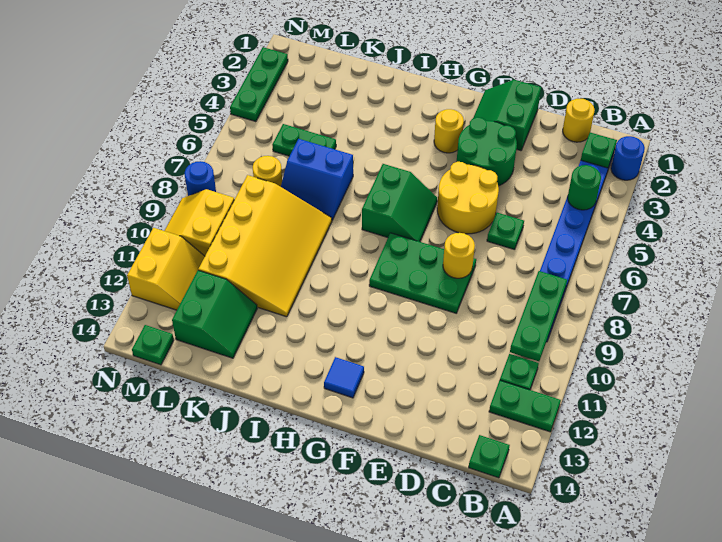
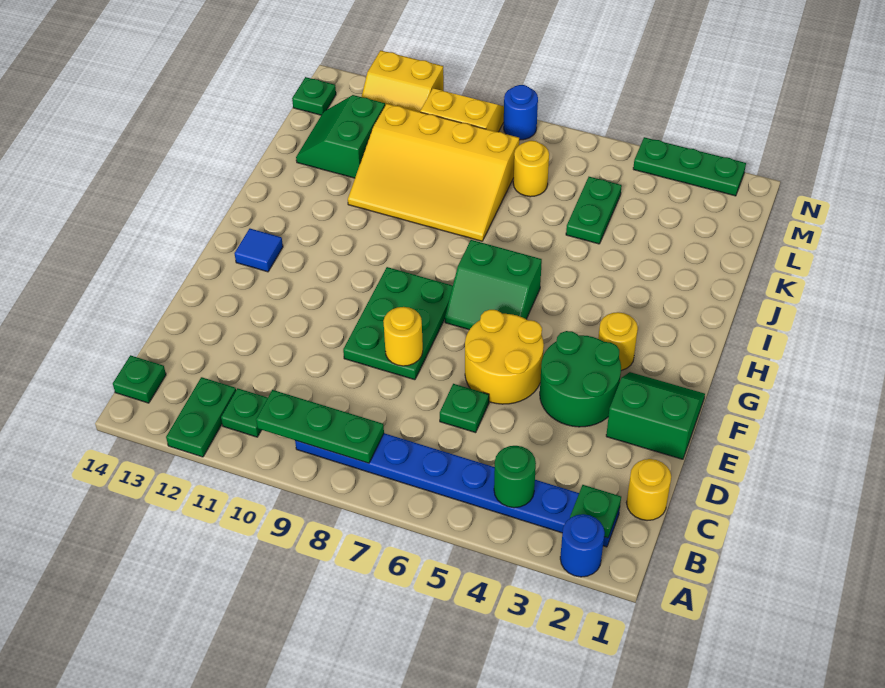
blue slope J6:K7 level 1 top 6 -> none
green slope K12:L13 level 1 top L -> green slope K12:L13 level 1 top 12

